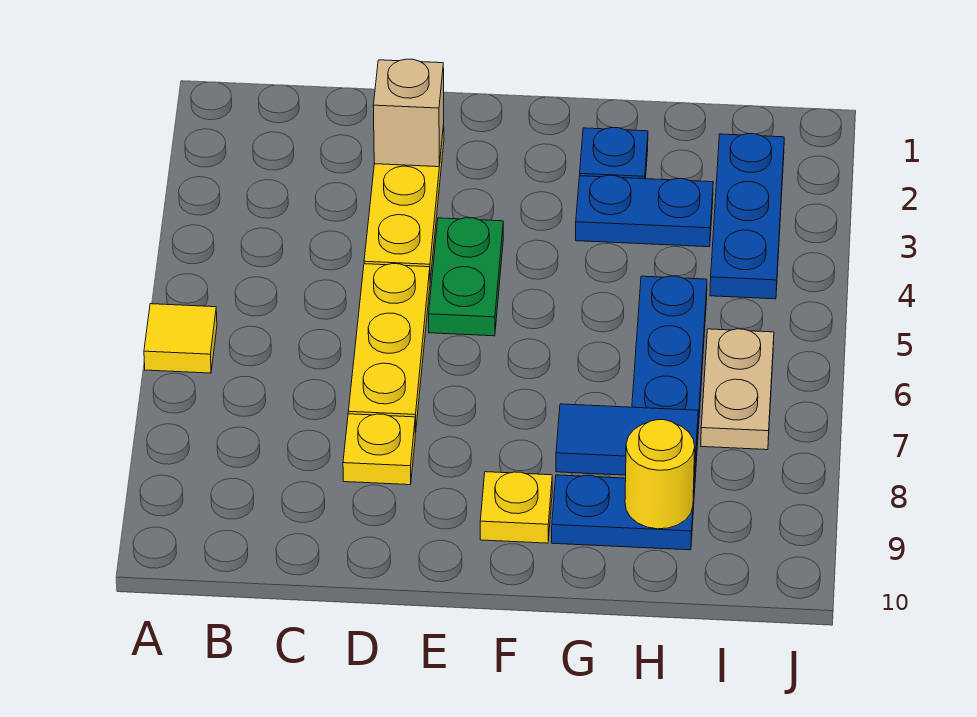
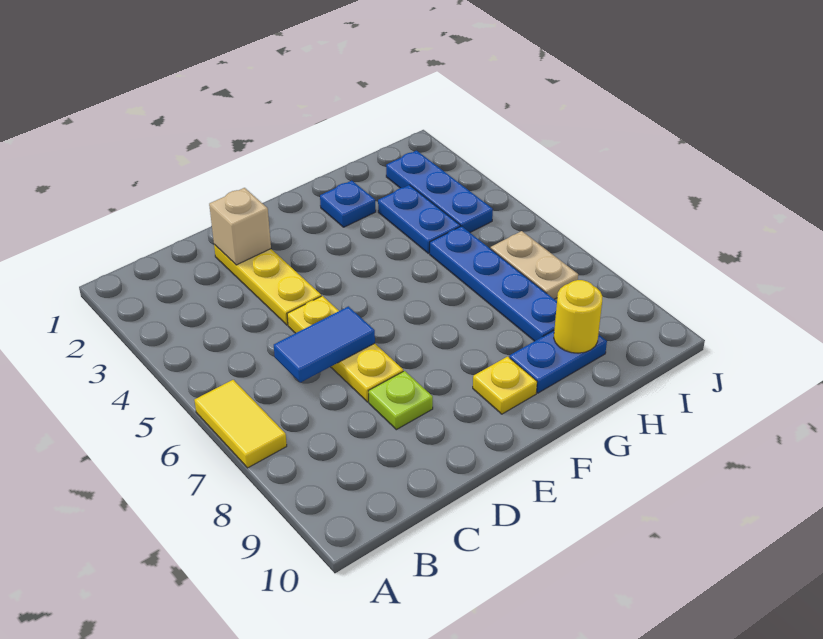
yellow tile A6 level 1 -> yellow tile A6:A7 level 1
yellow plate D8 level 1 -> lime plate D8 level 1
green plate E4:E5 level 1 -> none
blue plate G3:H3 level 1 -> blue plate H3:H4 level 1
blue tile G8:H8 level 2 -> blue tile C6:D6 level 2

